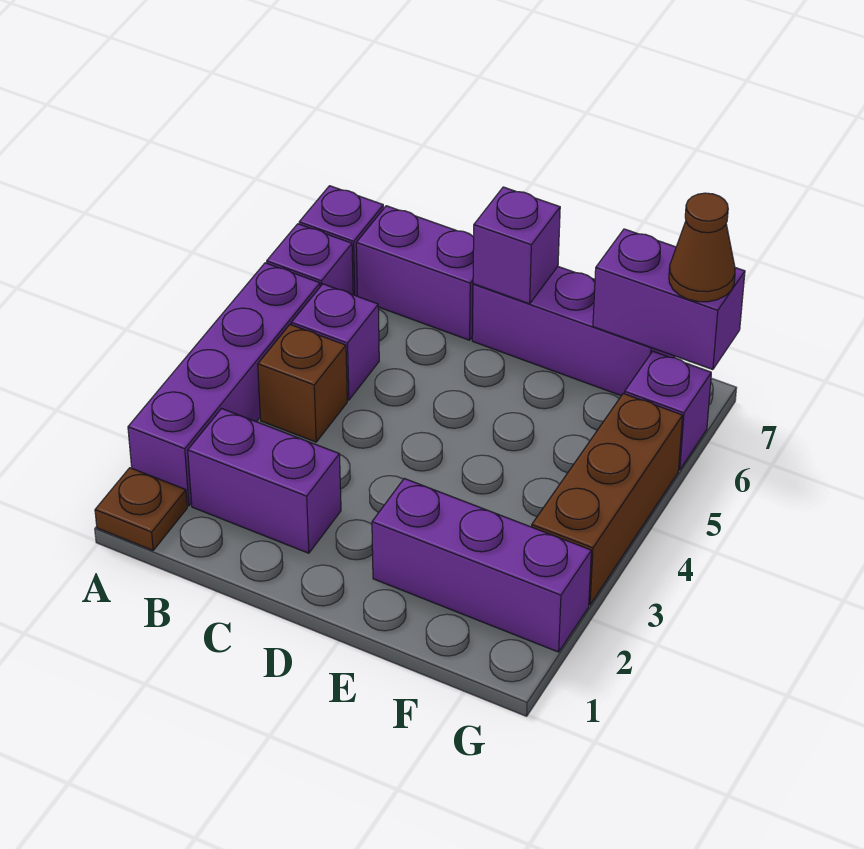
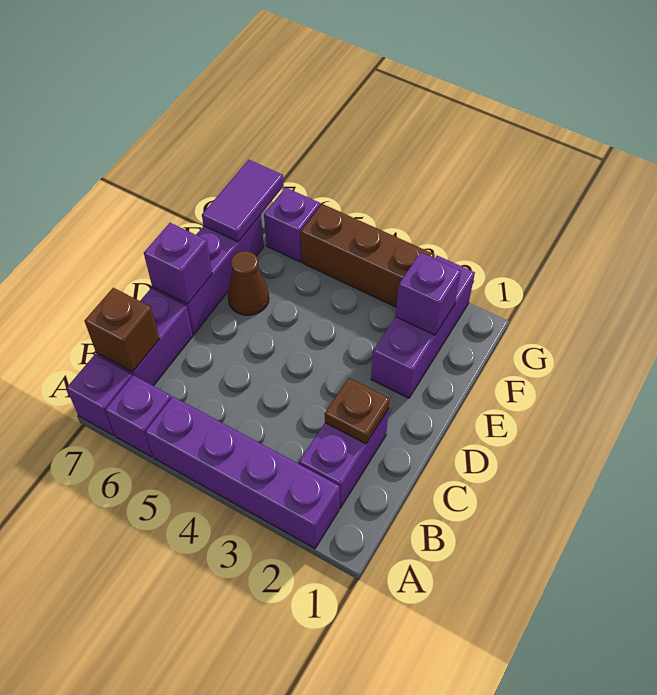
brown plate A1 level 1 -> brown plate C2 level 2
brown brick B4 level 1 -> brown brick B7 level 2
purple brick B5 level 1 -> purple brick F2 level 2
purple brick F7:G7 level 2 -> purple tile F7:G7 level 2
brown cone G7 level 3 -> brown cone E6 level 1

